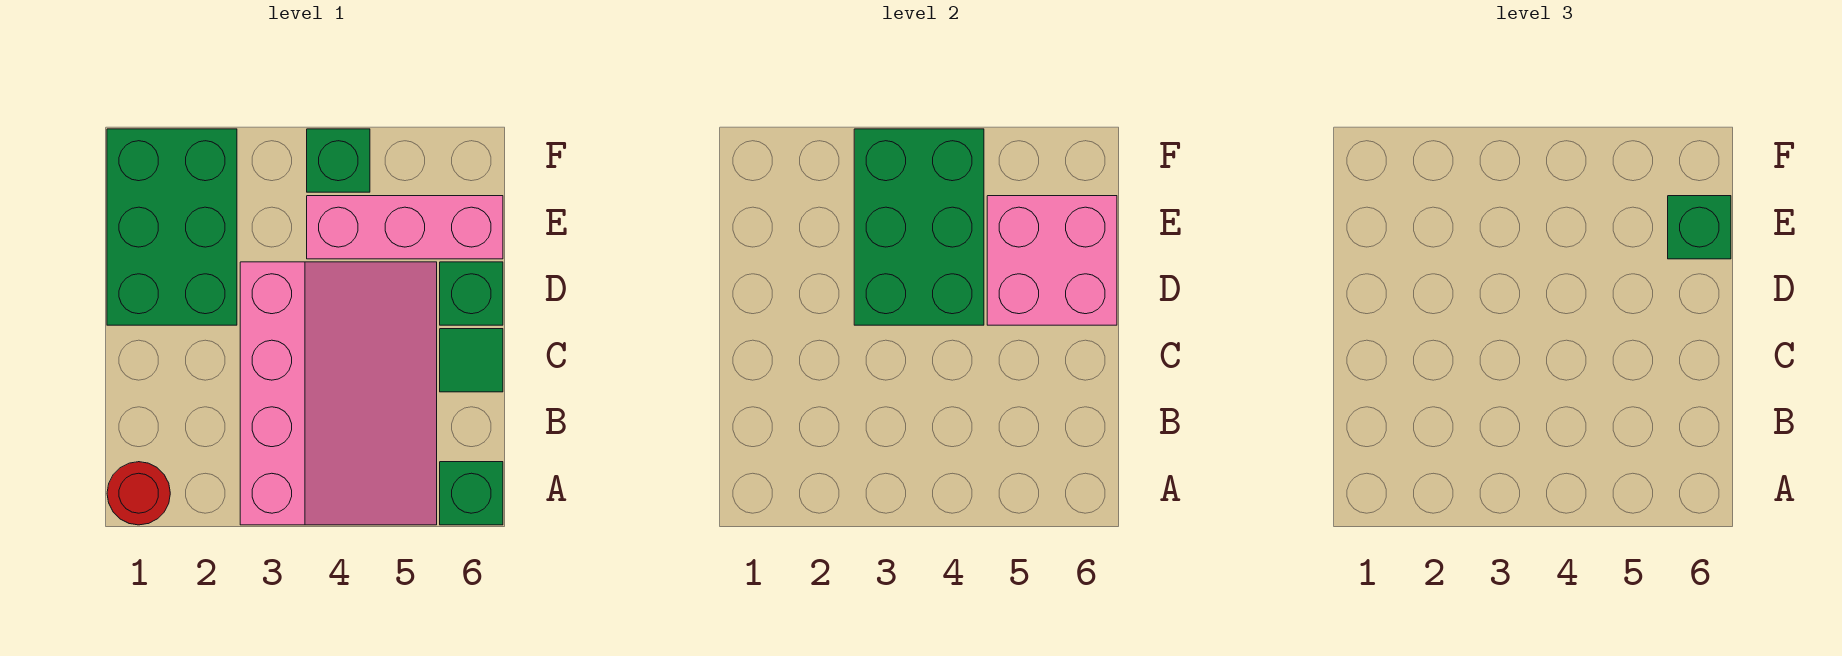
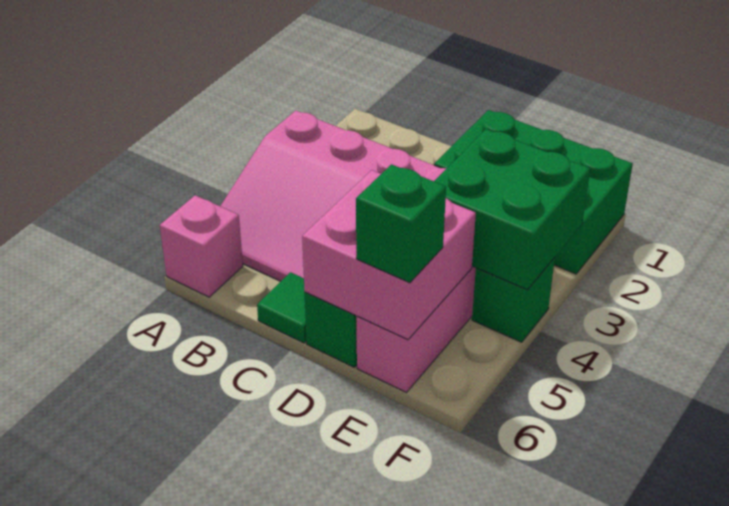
red round brick A1 level 1 -> none
green brick A6 level 1 -> pink brick A6 level 1
green brick D3:F4 level 2 -> green brick E3:F4 level 2

